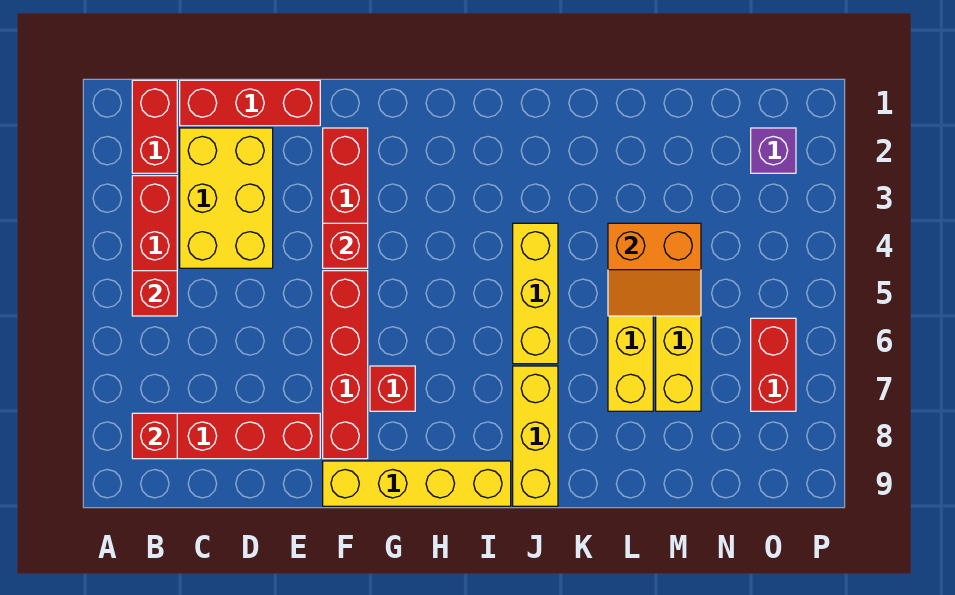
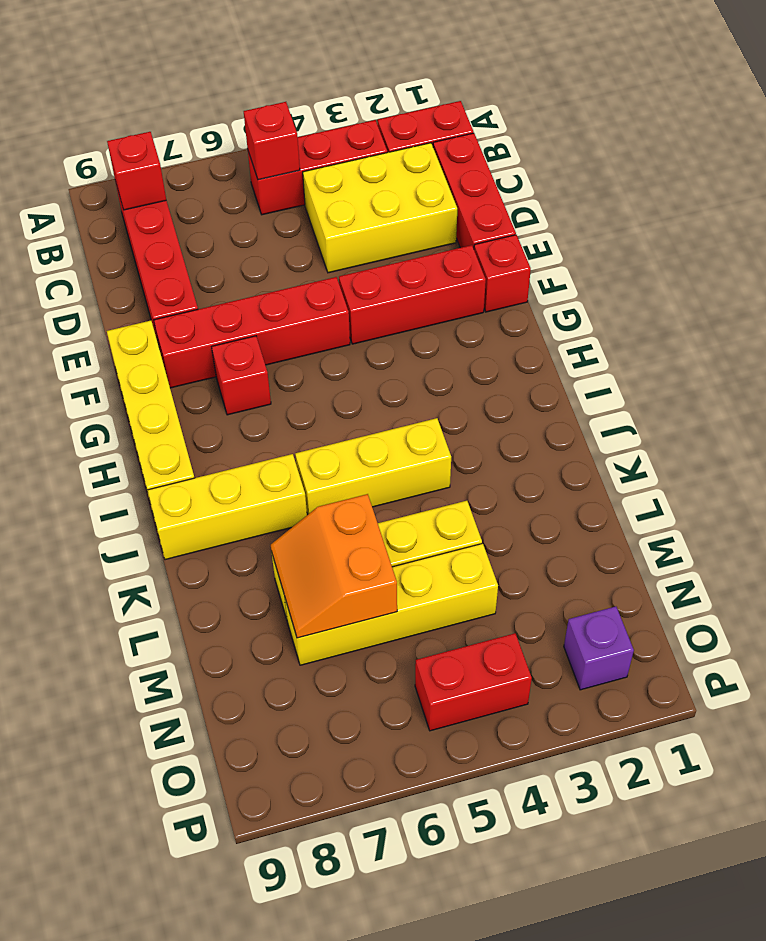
red brick F4 level 2 -> red brick F1 level 1
orange slope L4:M5 level 2 top 4 -> orange slope L6:M7 level 2 top 6
red brick O6:O7 level 1 -> red brick O4:O5 level 1

